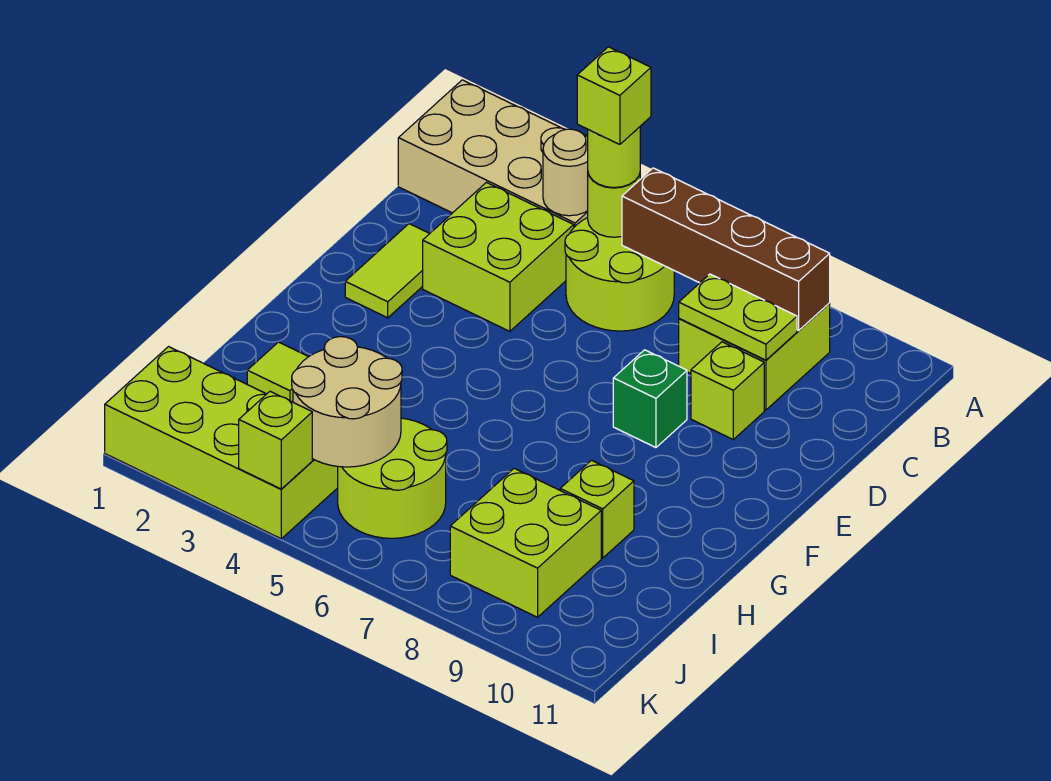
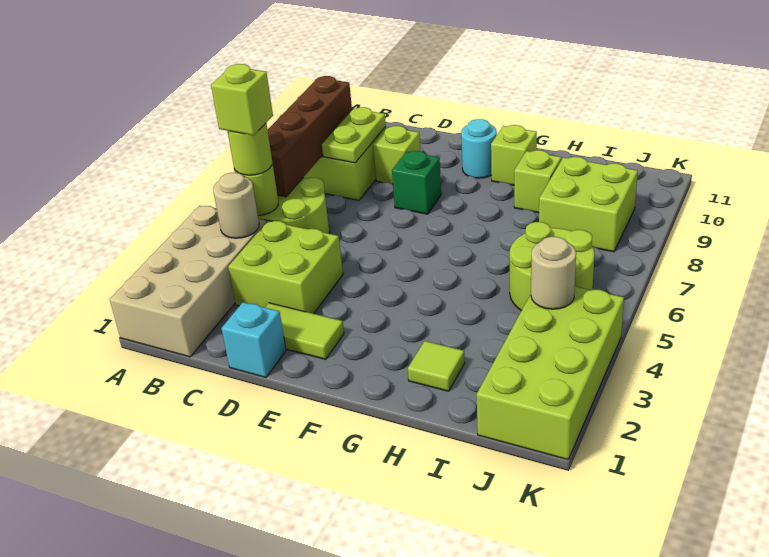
none -> cyan brick D1 level 1
none -> cyan round brick F10 level 1
tan round brick I4:J5 level 2 -> tan round brick J4 level 2
lime brick K4 level 2 -> lime brick G10 level 1

